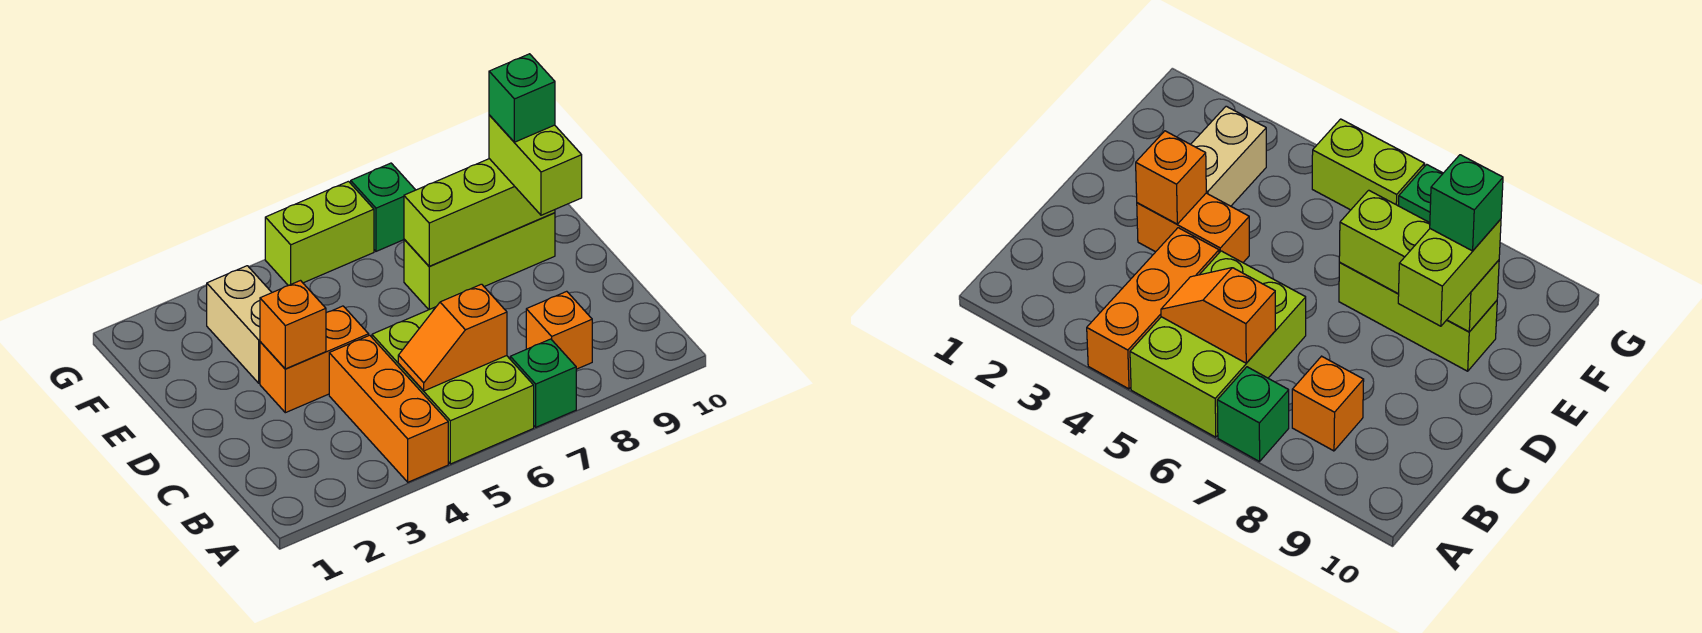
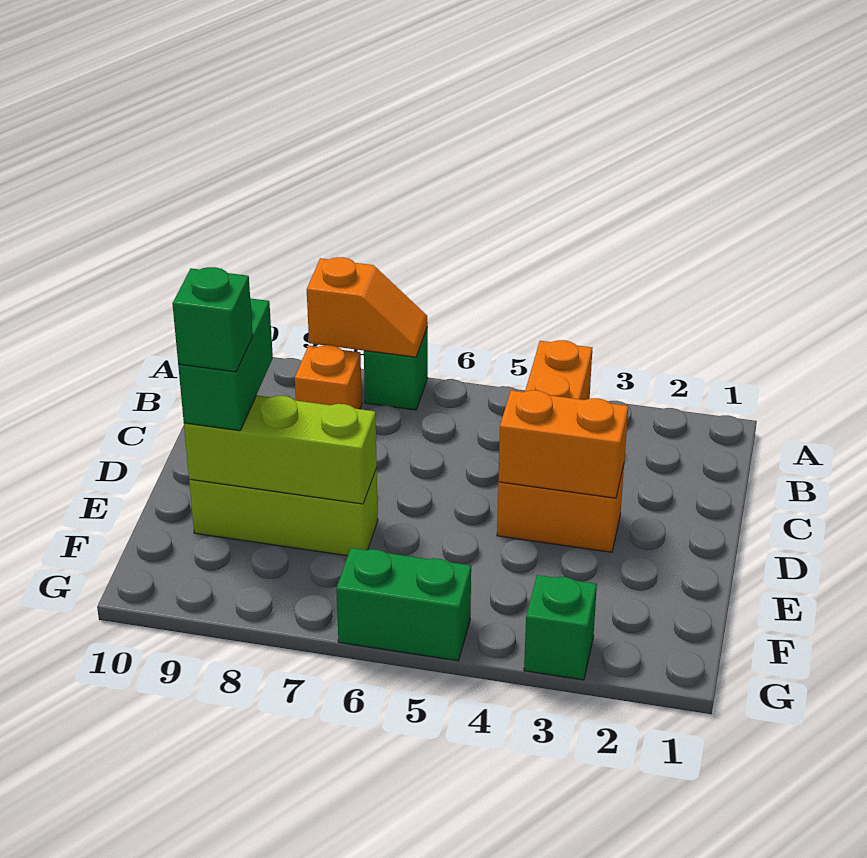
lime brick A5:C6 level 1 -> none
orange slope B5:B6 level 2 top 6 -> orange slope A7:A8 level 2 top 8
orange brick D3 level 2 -> orange brick D3:D4 level 2
lime brick D9:E9 level 3 -> green brick D9:E9 level 3
tan brick E3:F3 level 1 -> none
lime brick G5:G6 level 1 -> green brick G5:G6 level 1
green brick G7 level 1 -> green brick G3 level 1

